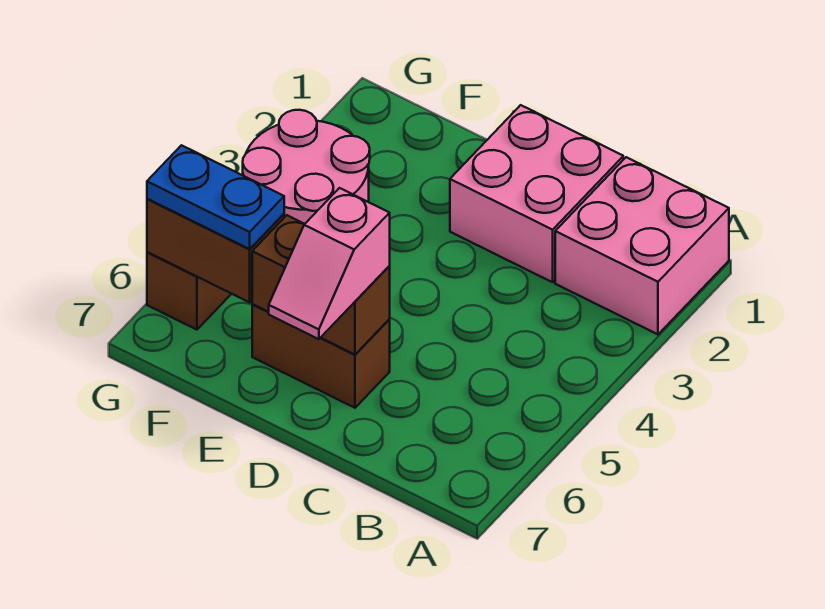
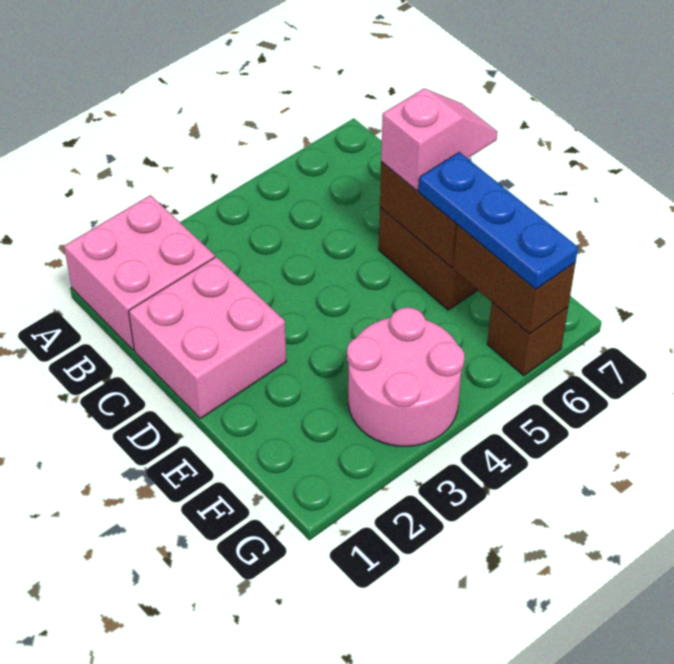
blue plate F6:G6 level 3 -> blue plate E6:G6 level 3

